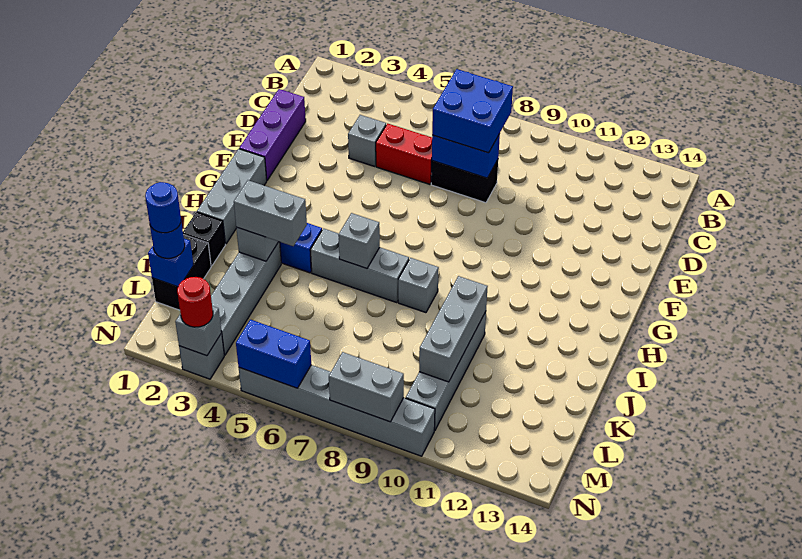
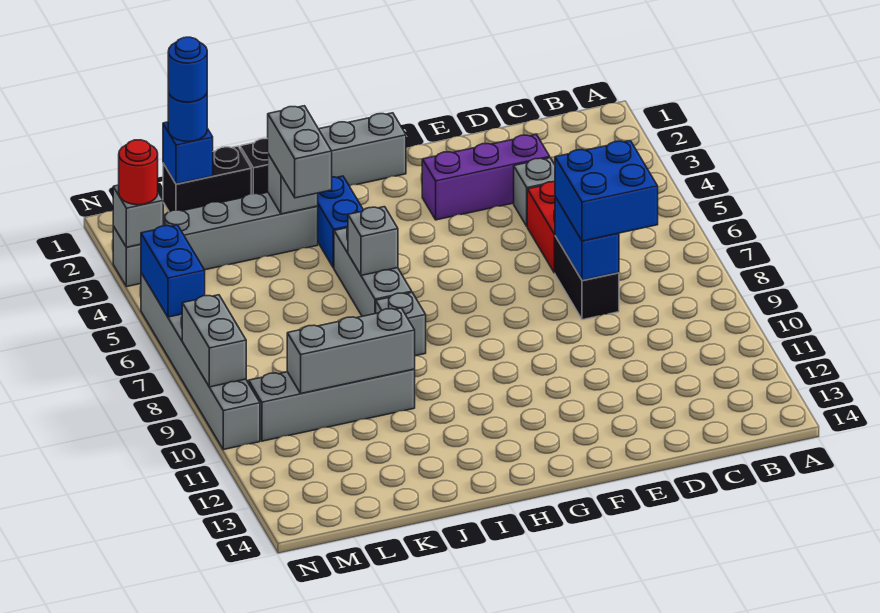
purple brick D1:F1 level 1 -> purple brick D3:F3 level 1

